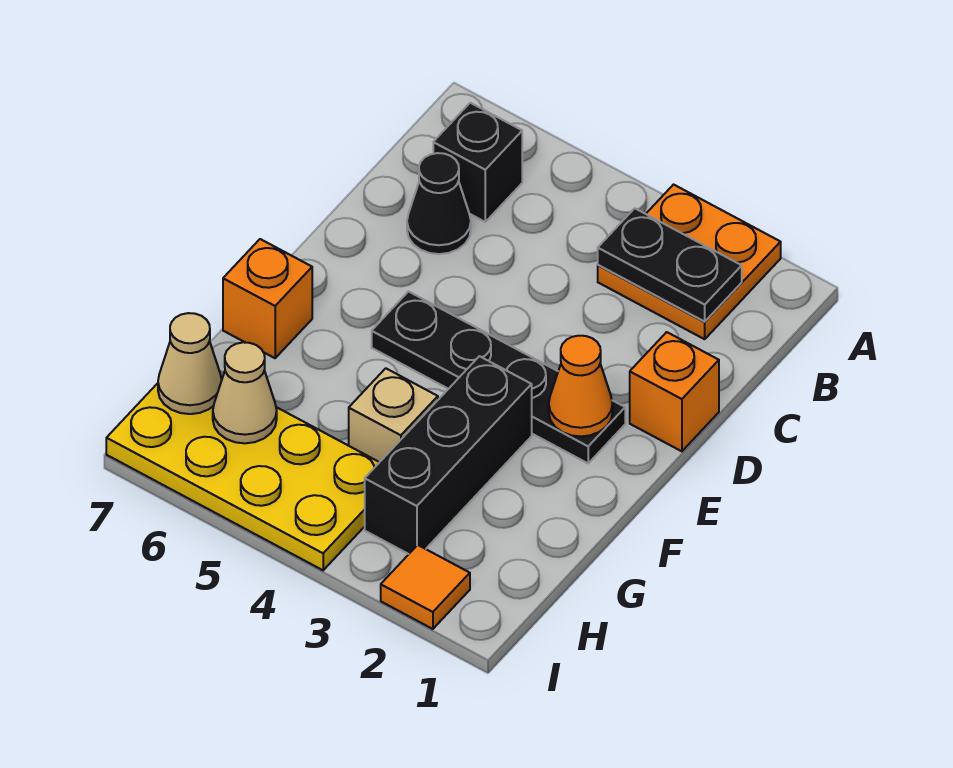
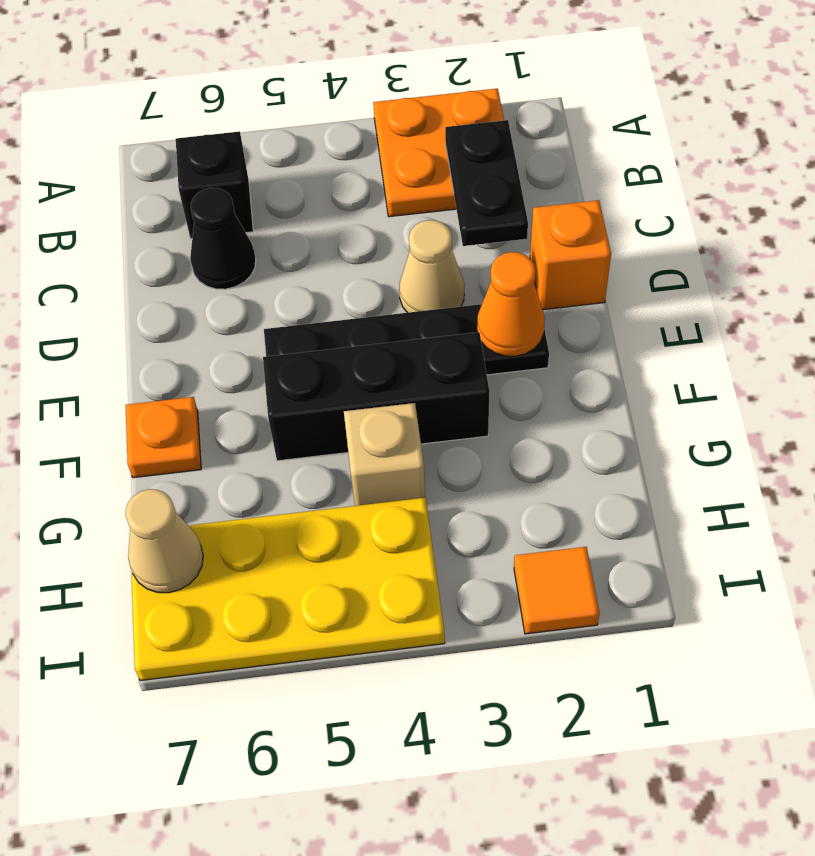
black plate B2:B3 level 2 -> black plate B2:C2 level 2
black brick F3:H3 level 1 -> black brick F3:F5 level 1
orange brick F7 level 1 -> orange plate F7 level 1
tan cone H6 level 2 -> tan cone D3 level 1

